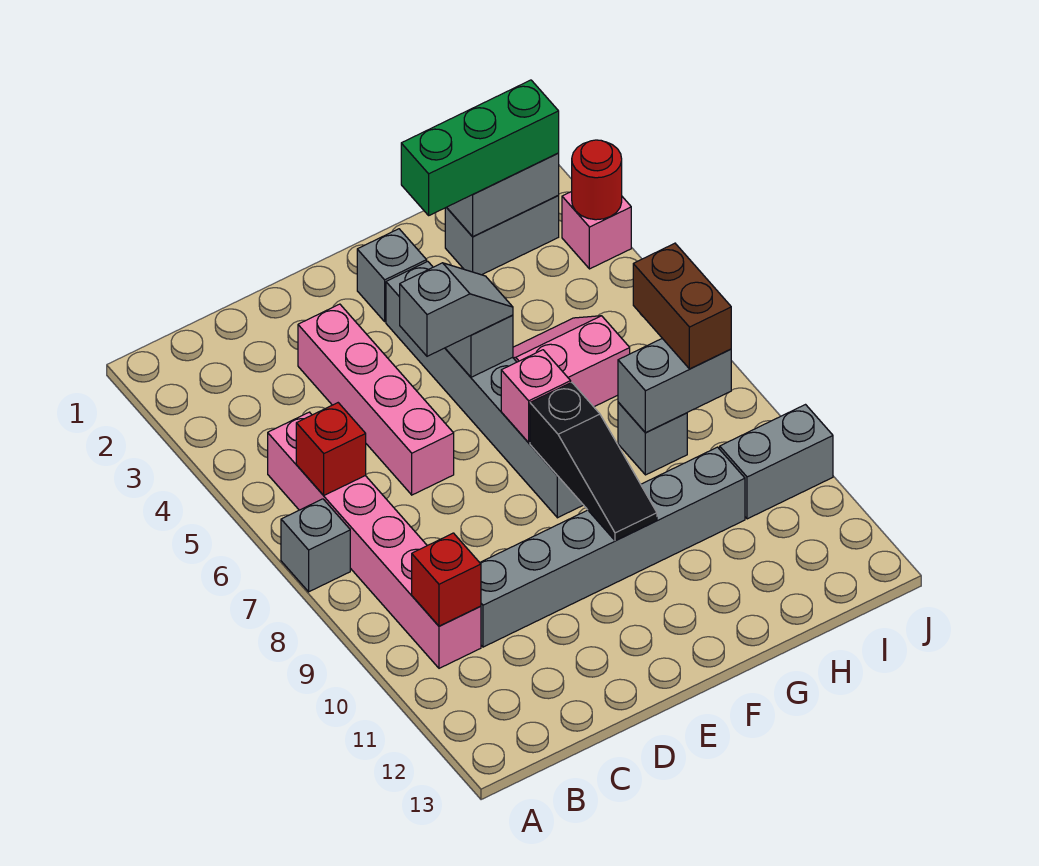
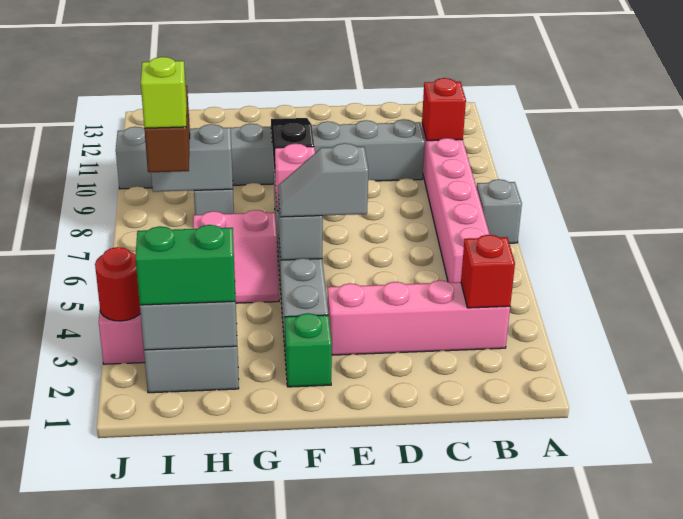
red brick B6 level 2 -> red brick B3 level 2
pink brick D3:D6 level 1 -> pink brick B3:E3 level 1
grey brick F2 level 1 -> green brick F2 level 1
green brick G2:I2 level 3 -> green brick H2:I2 level 3
none -> lime brick I7 level 4

